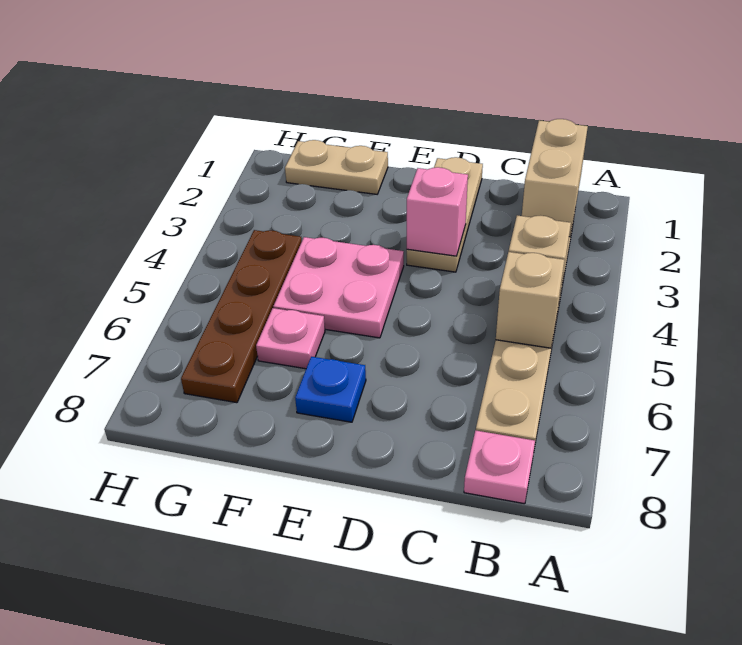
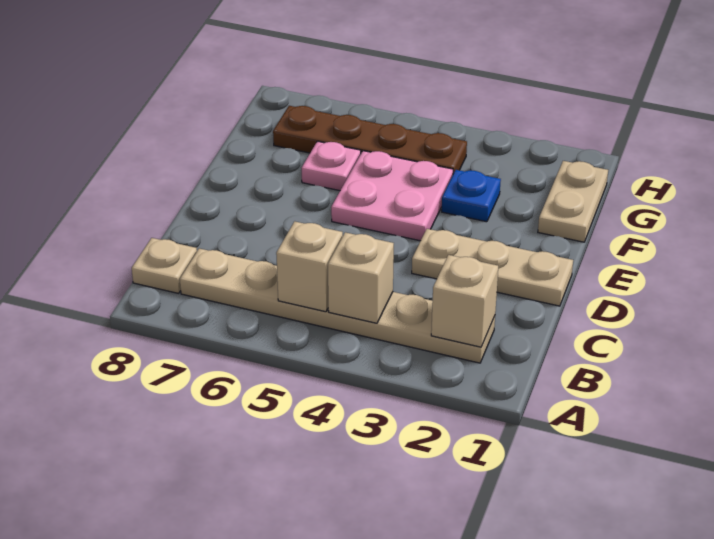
tan brick B1:B2 level 2 -> tan brick B2 level 2
pink plate B8 level 1 -> tan plate B8 level 1
pink brick D3 level 2 -> none
blue plate E7 level 1 -> blue plate F3 level 1

